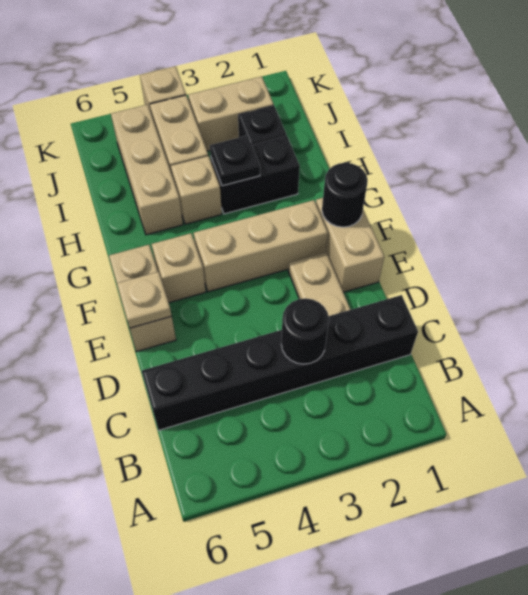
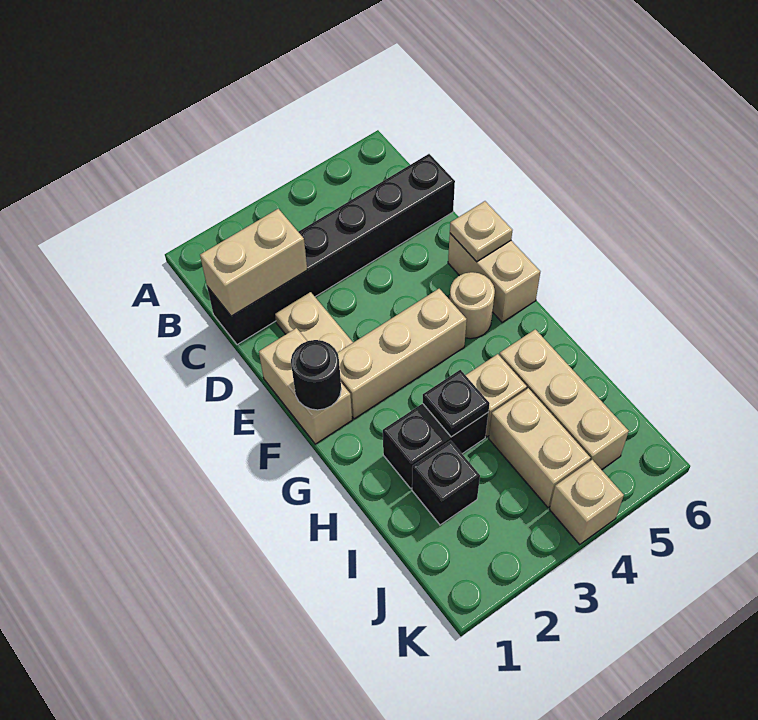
black round brick C3 level 2 -> none
tan brick F5 level 1 -> tan round brick F5 level 1
tan brick J2:J3 level 1 -> tan brick C1:C2 level 2

